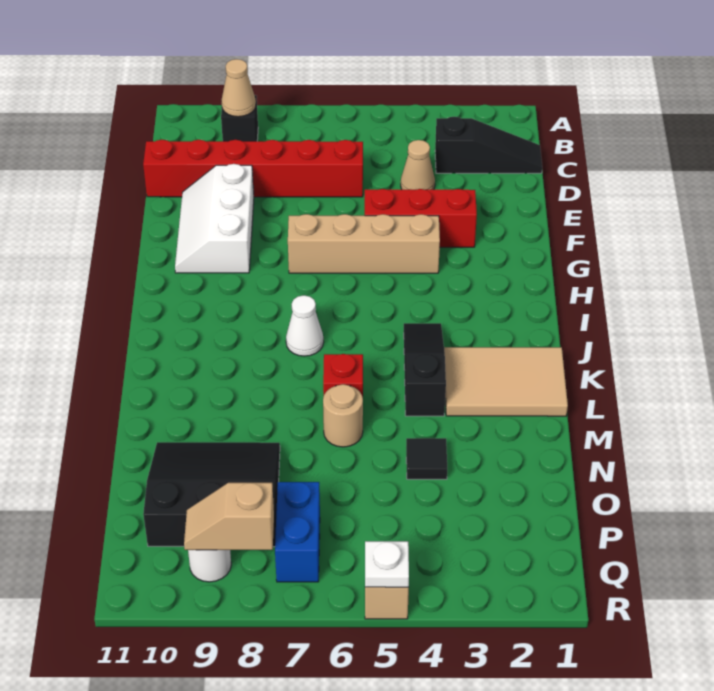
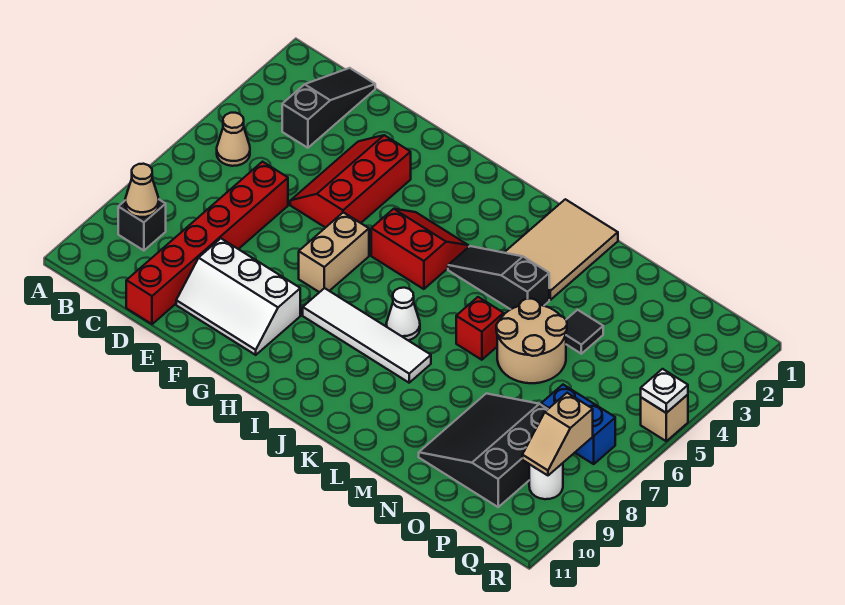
tan cone D4 level 1 -> tan cone B5 level 1
tan brick G4:G7 level 1 -> tan brick G6:G7 level 1
none -> red slope H4:I5 level 1 top 5
none -> white tile H8:K8 level 1
tan round brick M6 level 1 -> tan round brick M5:N6 level 1

